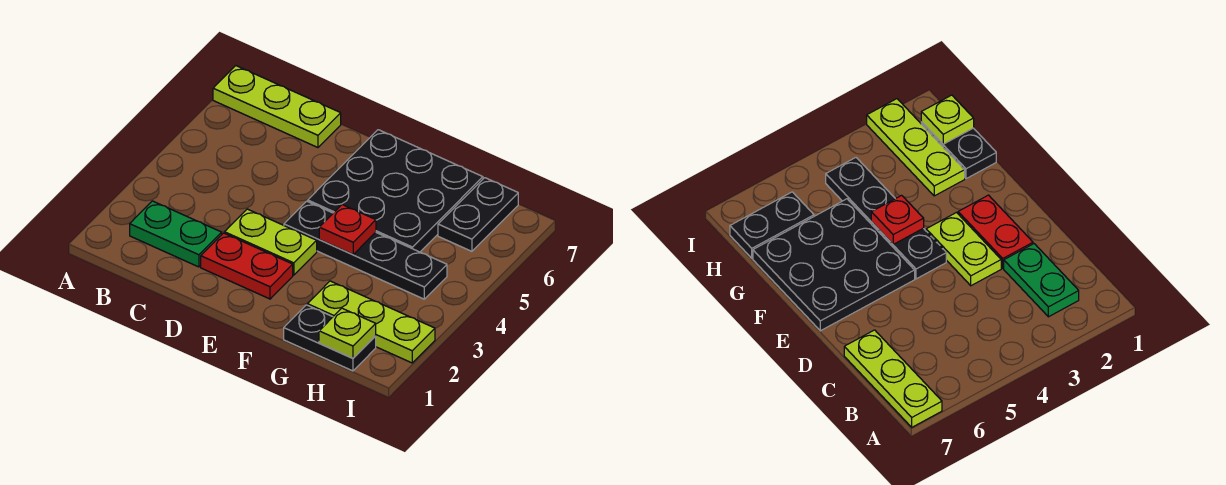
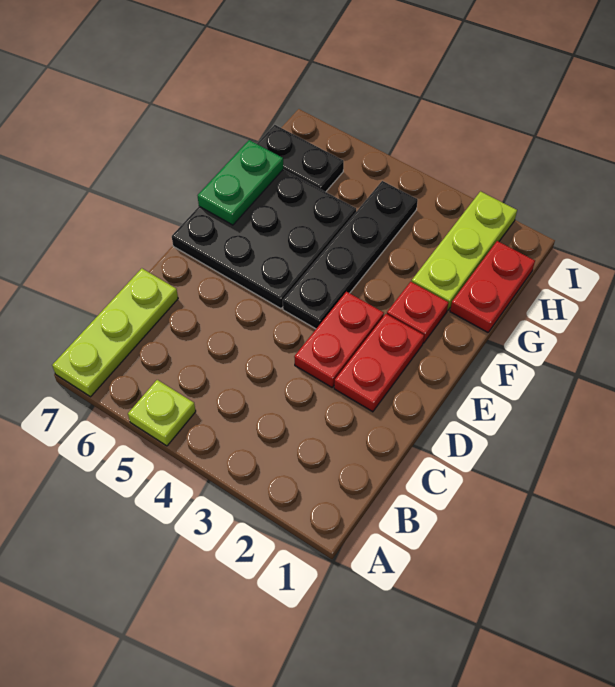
green plate B2:C2 level 1 -> green plate F7:G7 level 2
lime plate D3:E3 level 1 -> red plate D3:E3 level 1
red plate F4 level 2 -> red plate F2 level 1
black plate G1:H1 level 1 -> red plate G1:H1 level 1
lime plate H1 level 2 -> lime plate A5 level 1

